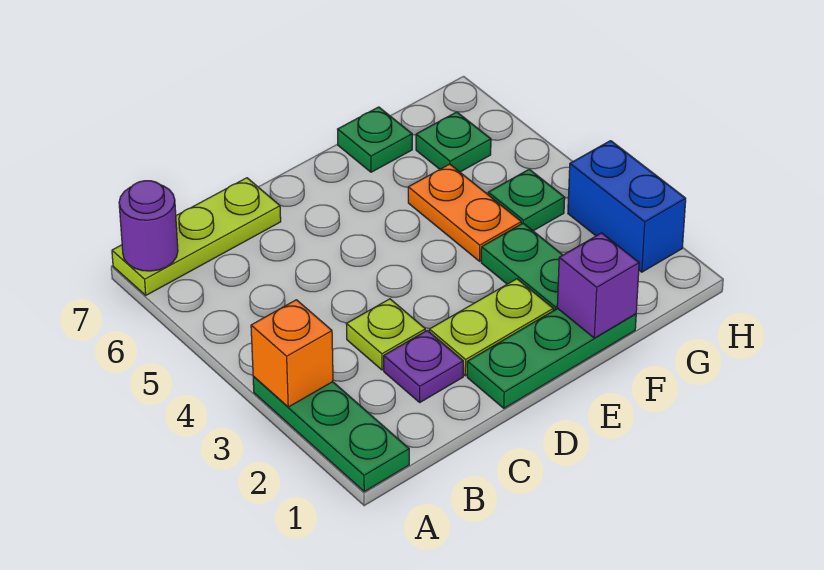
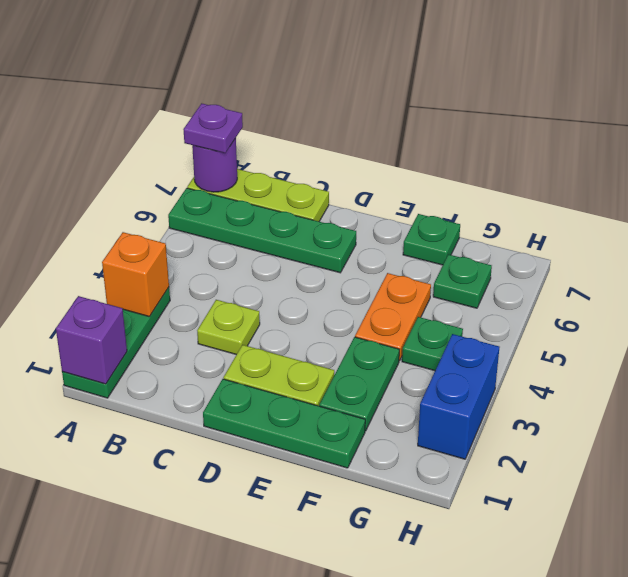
none -> green plate A6:D6 level 1
purple plate C2 level 1 -> purple plate A7 level 3
purple brick F1 level 2 -> purple brick A1 level 2

